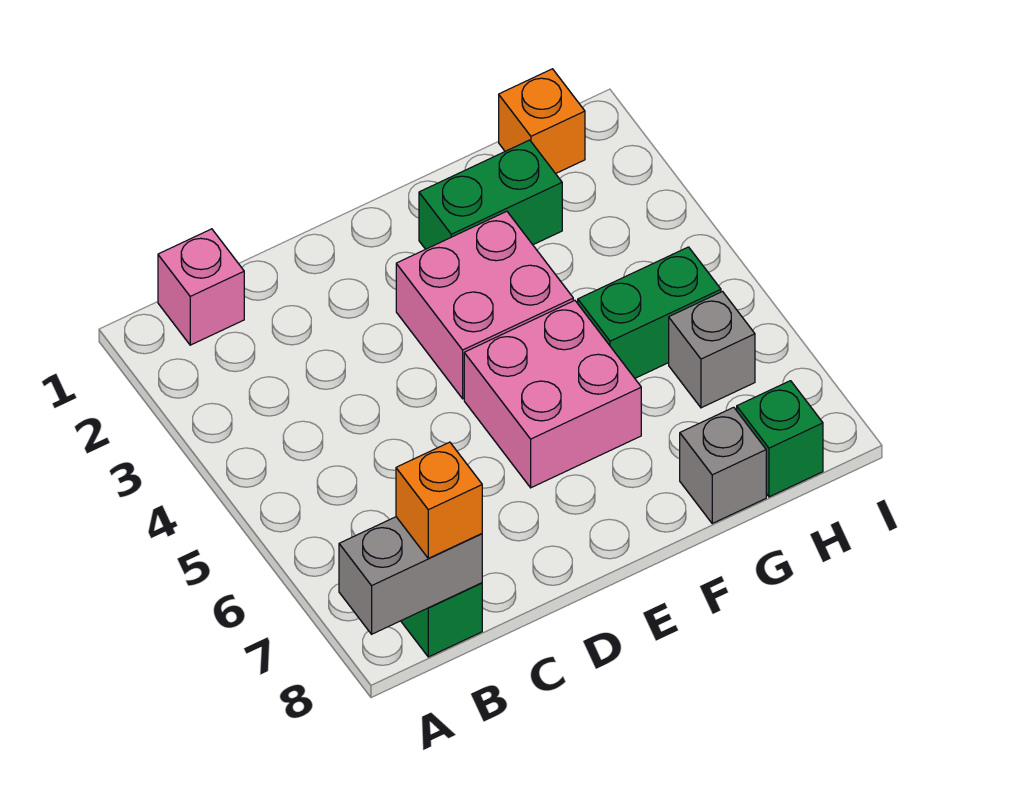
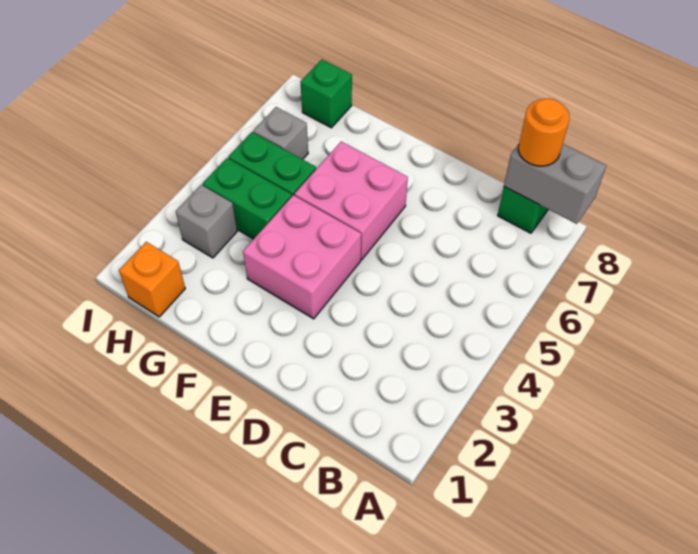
pink brick B1 level 1 -> none
orange brick B8 level 3 -> orange round brick B8 level 3
green brick F2:G2 level 1 -> green brick G4:H4 level 1
grey brick G8 level 1 -> grey brick H3 level 1

